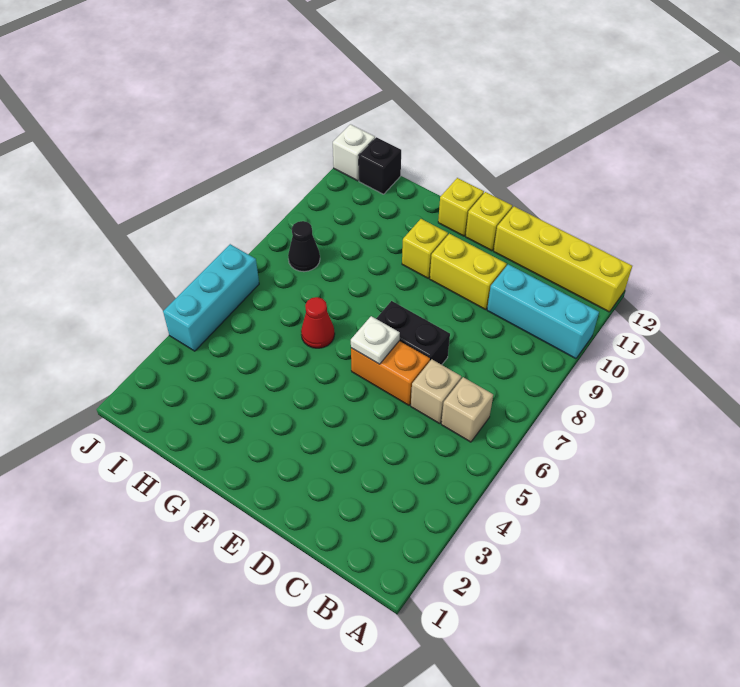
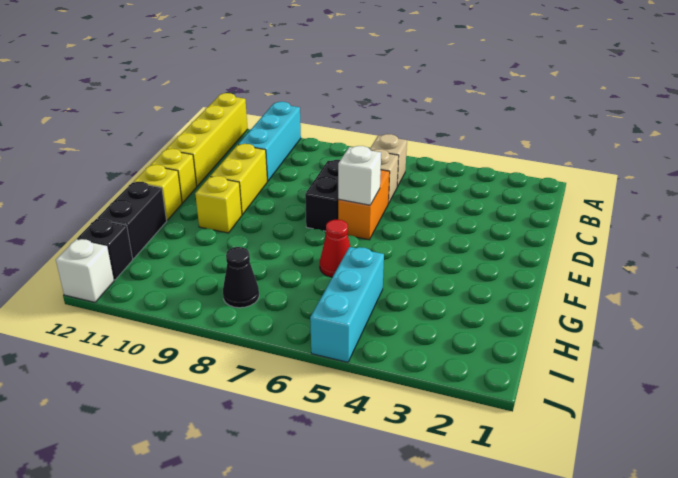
white plate E6 level 2 -> white brick E6 level 2
none -> black brick G12:H12 level 1
cyan brick J4:J6 level 1 -> cyan brick H5:J5 level 1

